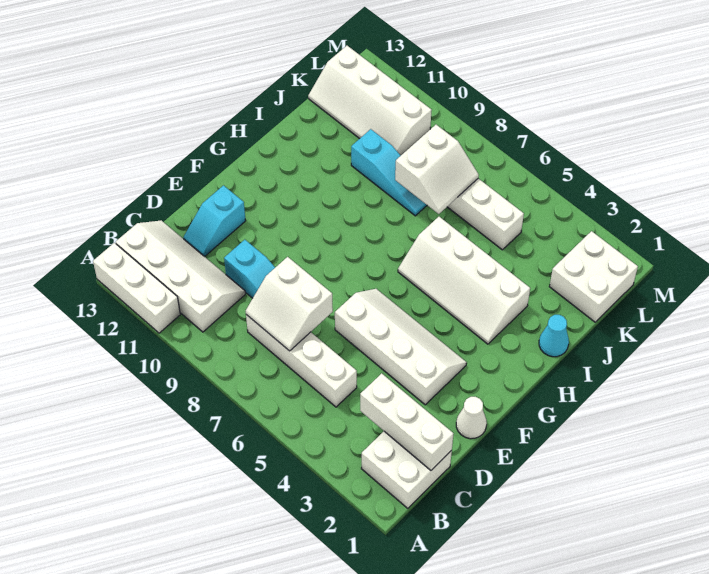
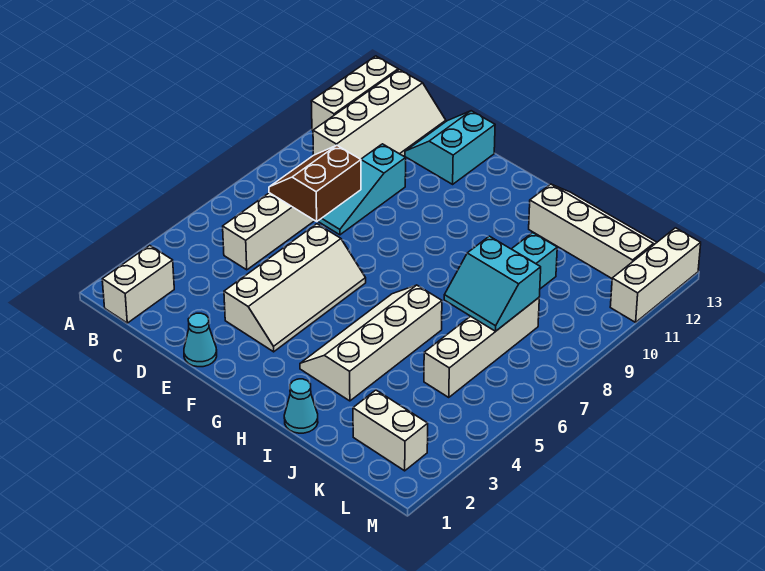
white brick B1:C2 level 1 -> white brick B1:B2 level 1
white brick C1:C3 level 2 -> white brick M11:M13 level 1
white slope C7:D8 level 2 top D -> brown slope C7:D8 level 2 top D
cyan slope D12:E12 level 1 top E -> cyan slope D12:E13 level 1 top E
white cone E1 level 1 -> cyan cone E1 level 1
white slope J7:K8 level 2 top 8 -> cyan slope J7:K8 level 2 top 8
white brick K1:L2 level 1 -> white brick K2:L2 level 1
white slope K10:L13 level 1 top L -> white slope I12:L13 level 1 top 12

